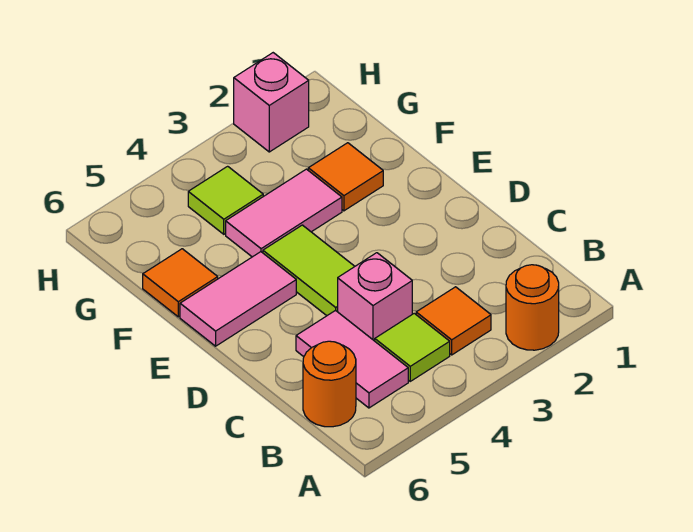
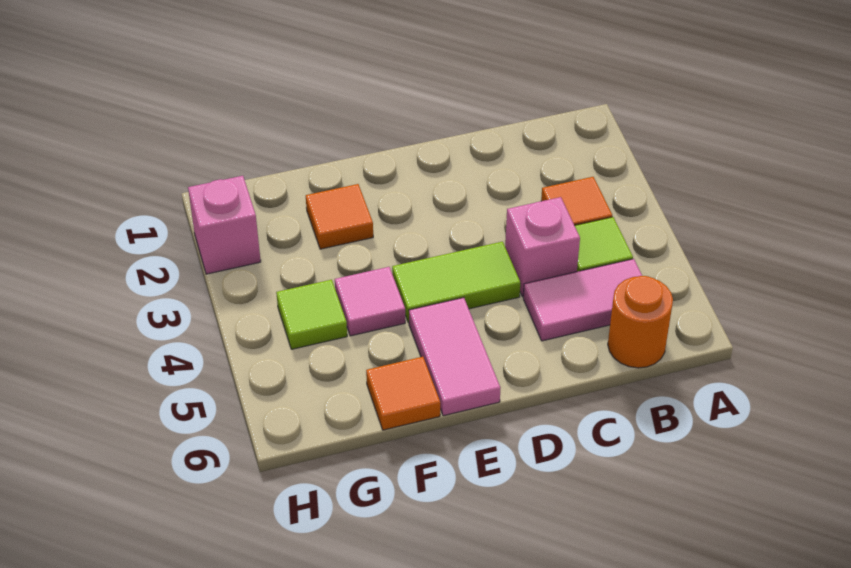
orange round brick A2 level 1 -> none
pink tile F3:F4 level 1 -> pink tile F4 level 1

